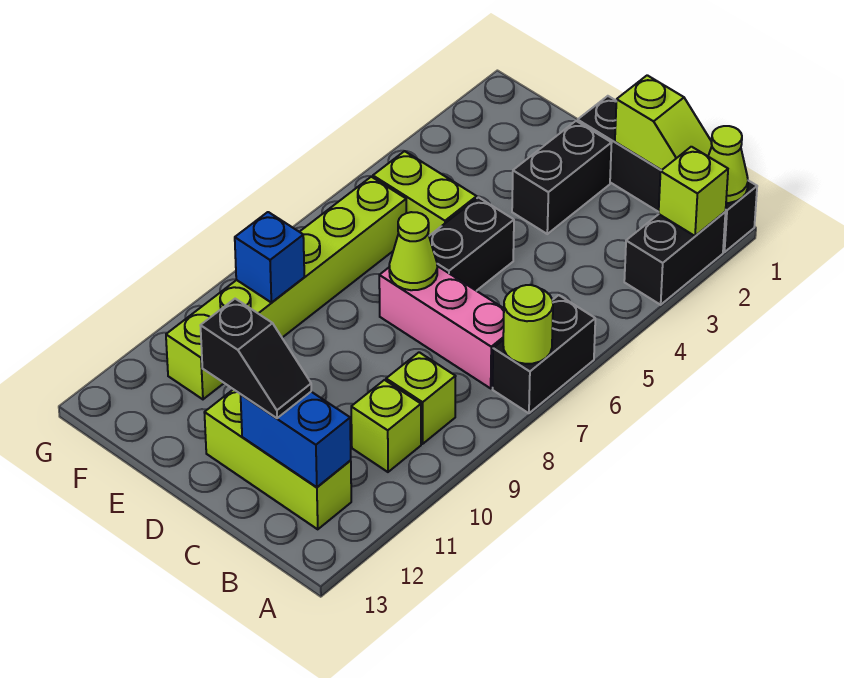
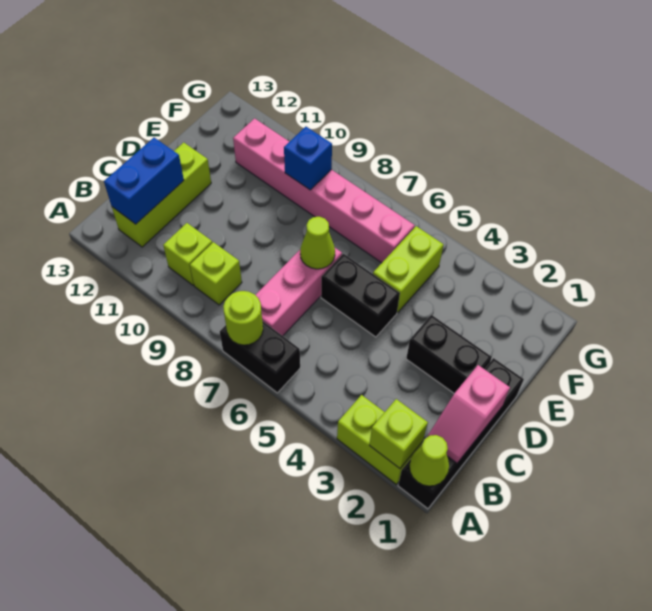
black brick A2:A3 level 1 -> lime brick A2:A3 level 1
lime slope B1:C1 level 2 top C -> pink slope B1:C1 level 2 top C
black slope C12:D12 level 3 top D -> none
lime brick F6:F11 level 1 -> pink brick F6:F11 level 1

